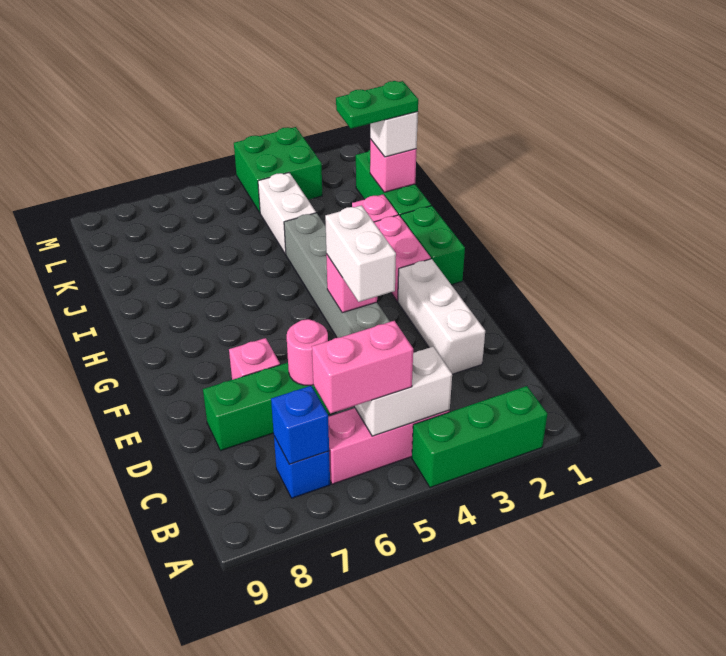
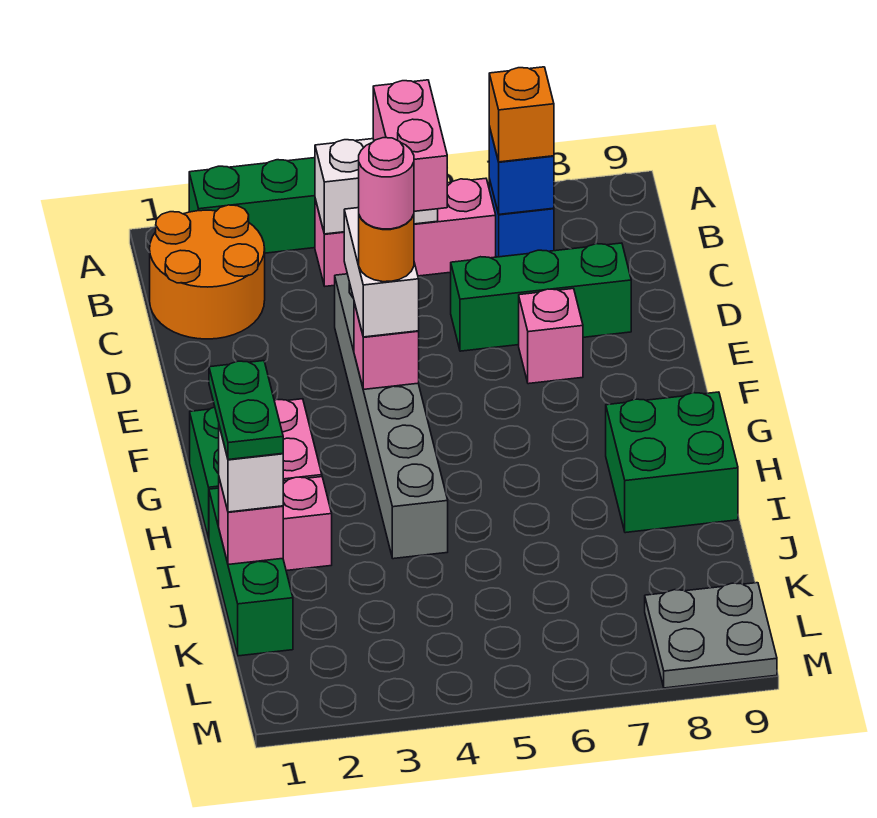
none -> orange round brick B1:C2 level 1
pink brick B5:B6 level 3 -> pink brick B5:C5 level 3
none -> orange brick B7 level 3
white brick D2:F2 level 1 -> none
pink round brick D6 level 2 -> pink round brick F4 level 5
none -> orange round brick F4 level 4
green plate J1:J2 level 4 -> green plate I1:J1 level 4
white brick J4:K4 level 1 -> none
green brick L3:M4 level 1 -> green brick H8:I9 level 1
none -> grey plate L8:M9 level 1

